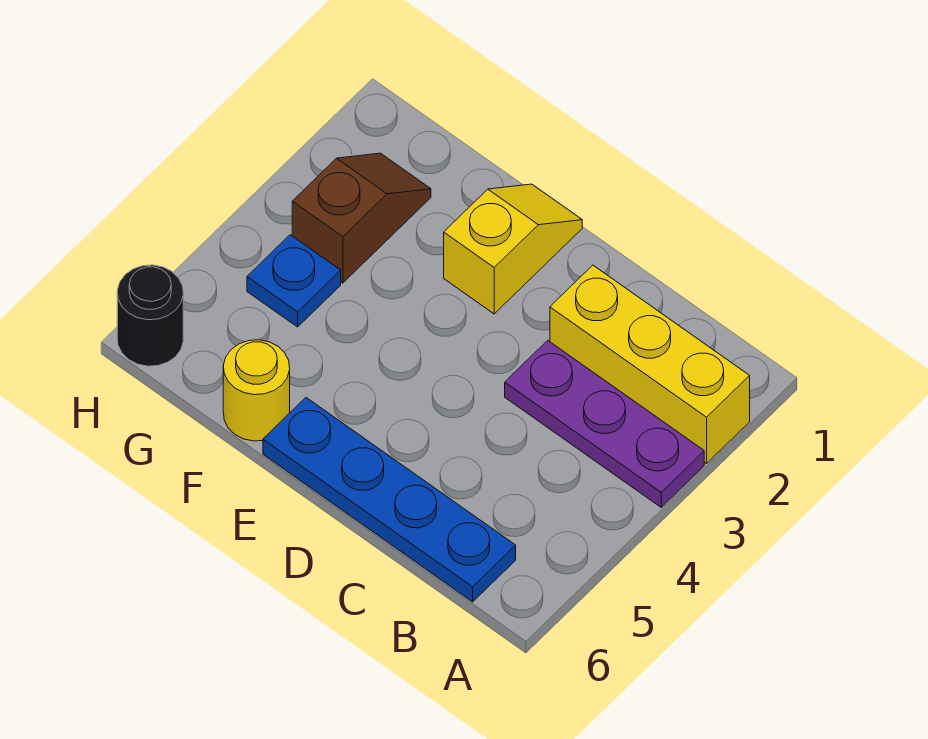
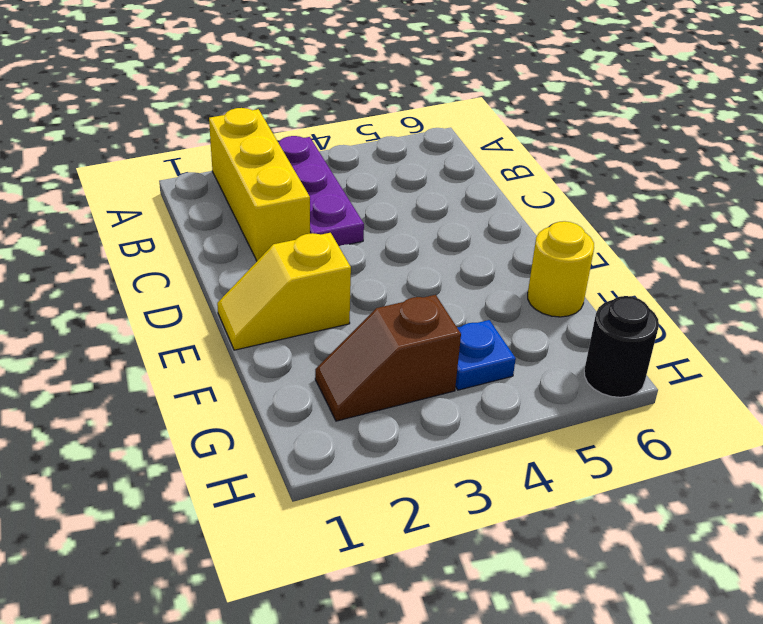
blue plate B6:E6 level 1 -> none

